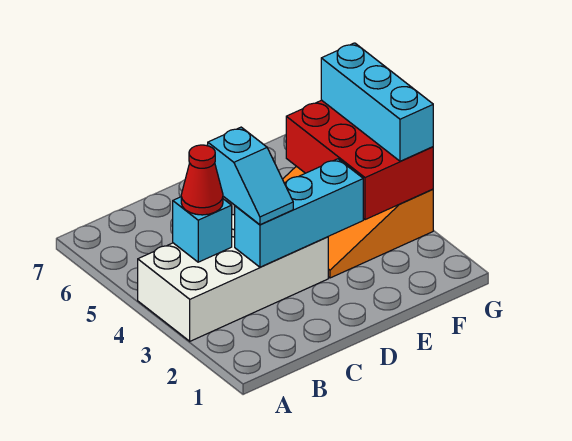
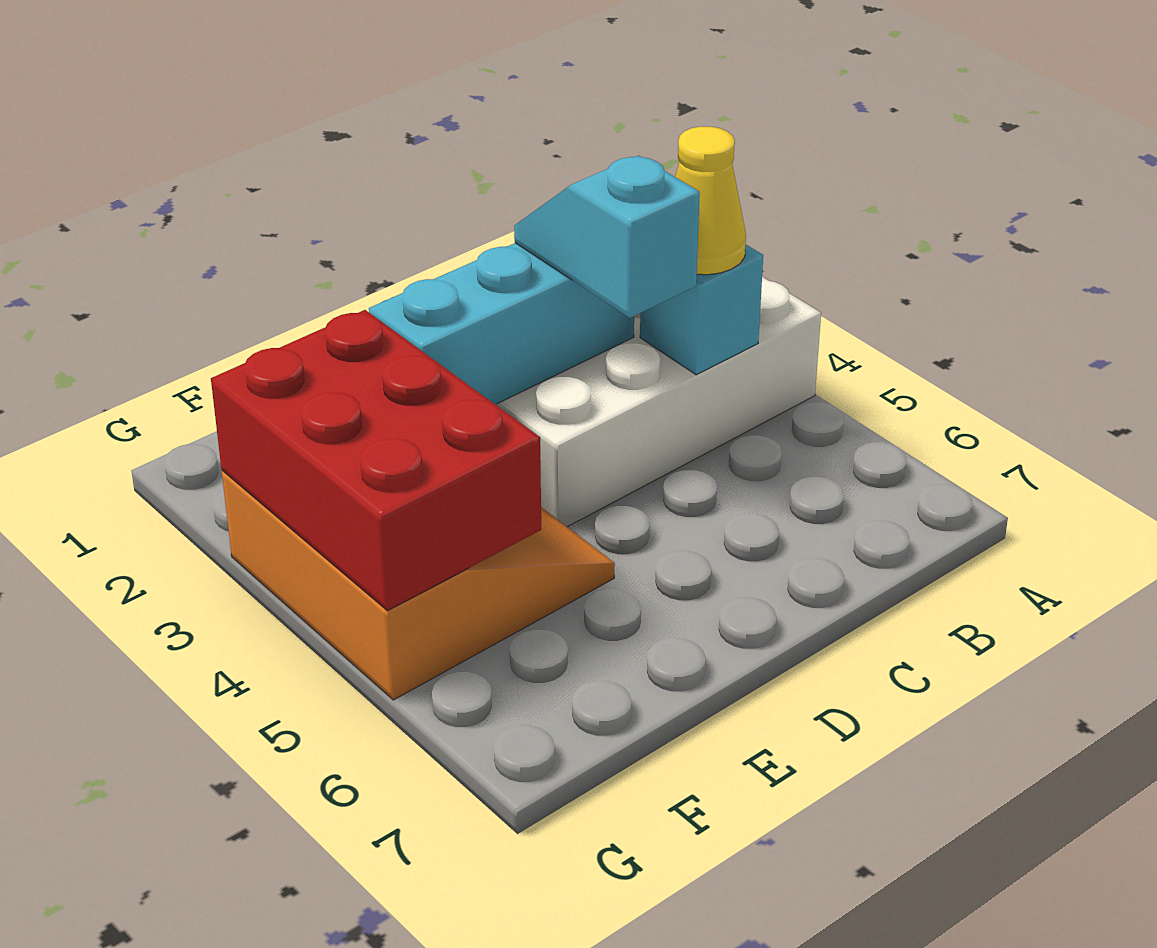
red cone B4 level 3 -> yellow cone B4 level 3
cyan brick G3:G5 level 3 -> none

